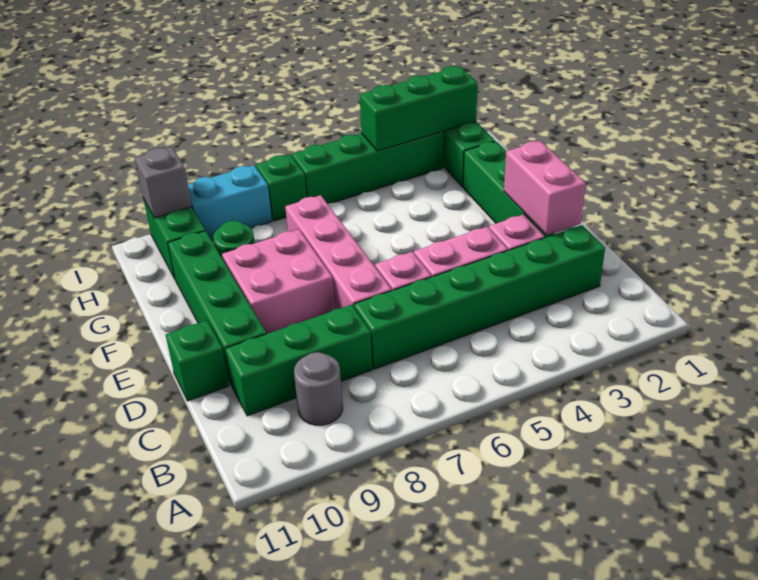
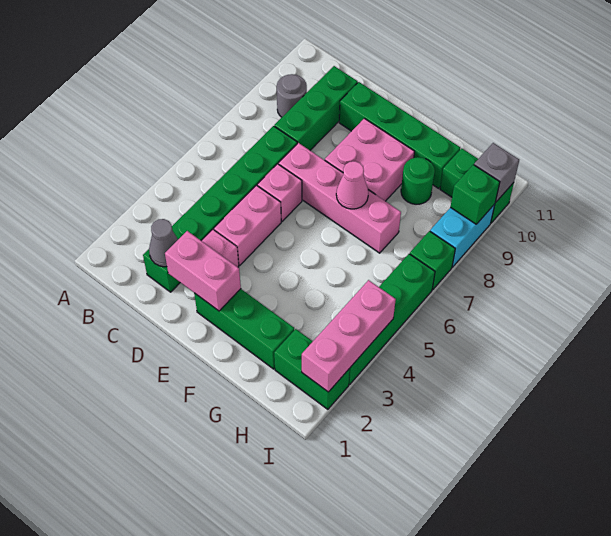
none -> grey cone C2 level 2
green brick D11 level 1 -> green brick I9 level 2
none -> pink cone F7 level 2
green brick I2:I4 level 2 -> pink brick I2:I4 level 2

